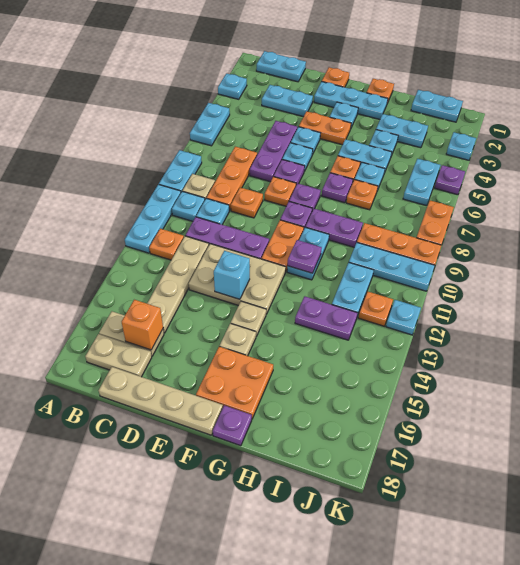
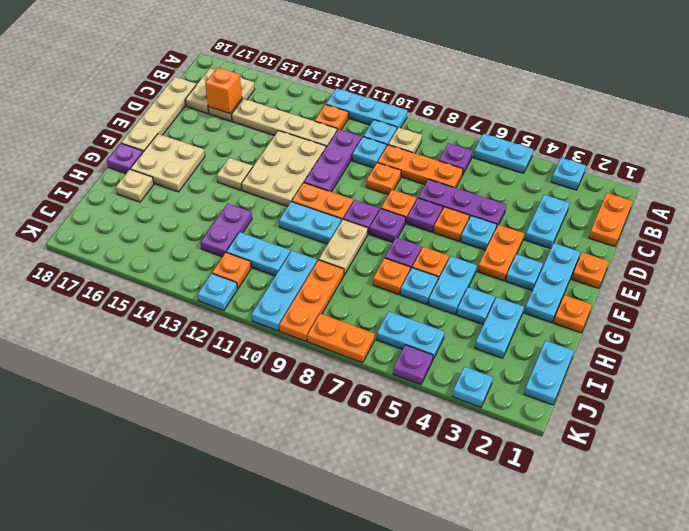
cyan plate A8:A9 level 1 -> none
cyan plate B1:C1 level 1 -> orange plate B1:C1 level 1
cyan plate E6 level 1 -> orange plate E6 level 1
cyan brick E13 level 2 -> none
tan plate F15 level 1 -> tan plate H17 level 1
orange plate F16:G17 level 1 -> tan plate F16:G17 level 1
purple plate G9:H9 level 1 -> tan plate G9:H9 level 1
purple plate G11 level 2 -> purple plate B7 level 1

